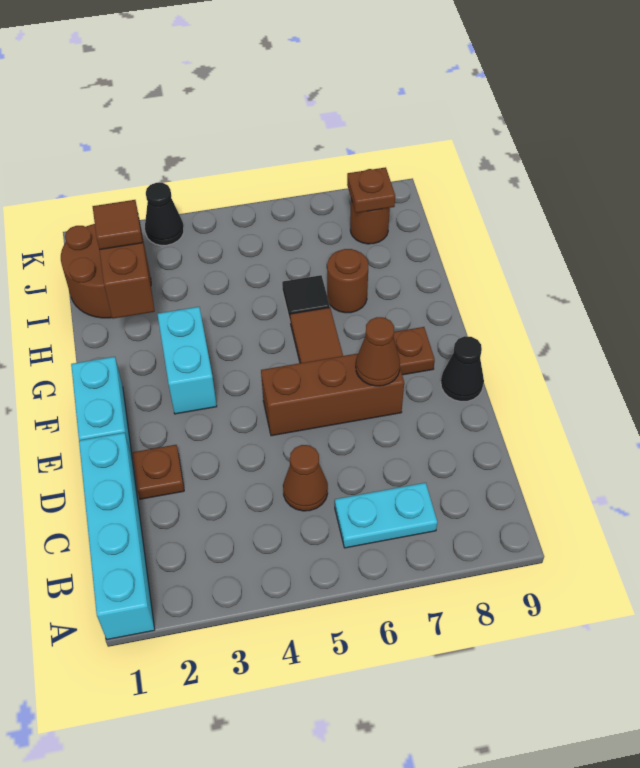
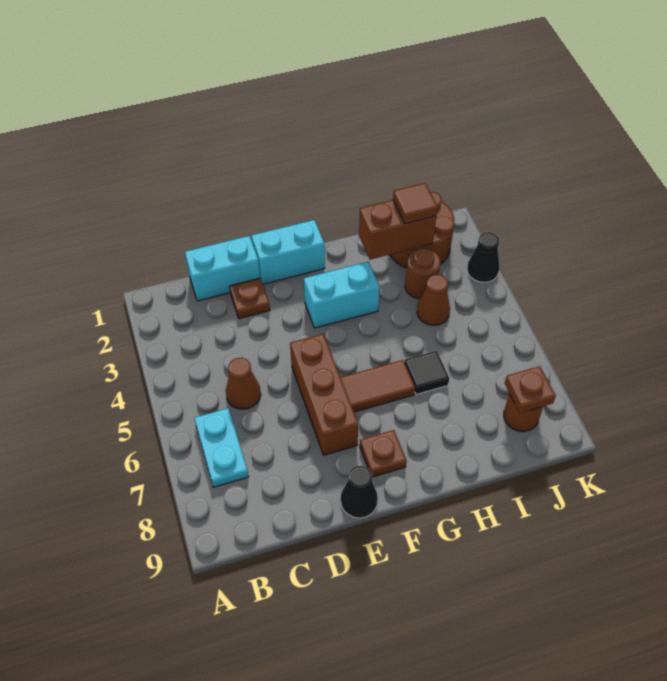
cyan brick A1:D1 level 1 -> cyan brick C1:D1 level 1
brown cone E7 level 2 -> brown cone I4 level 1
brown round brick H7 level 1 -> brown round brick I3 level 1

